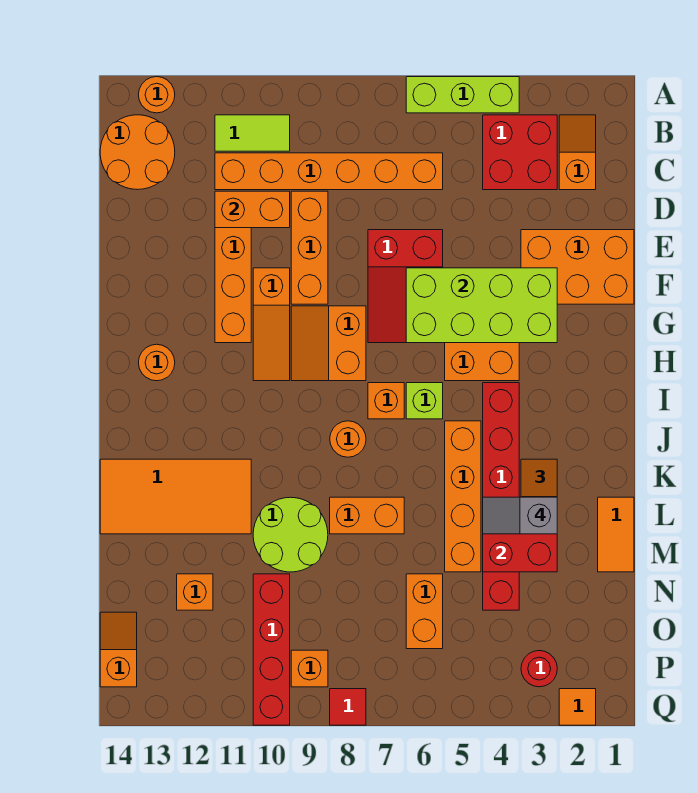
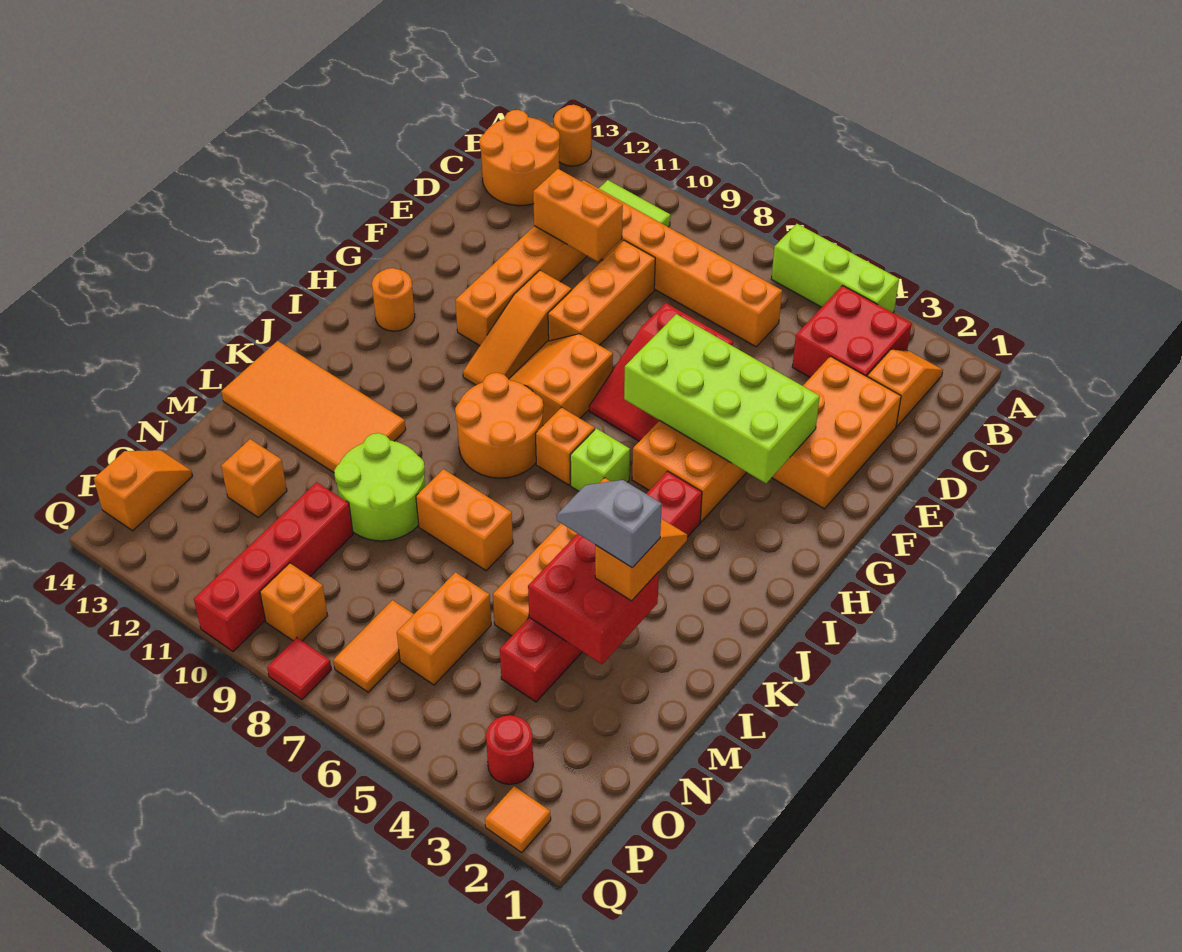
orange brick E1:F3 level 1 -> orange brick D2:F3 level 1
orange round brick J8 level 1 -> orange round brick I8:J9 level 1
orange tile L1:M1 level 1 -> orange tile O7:P7 level 1

